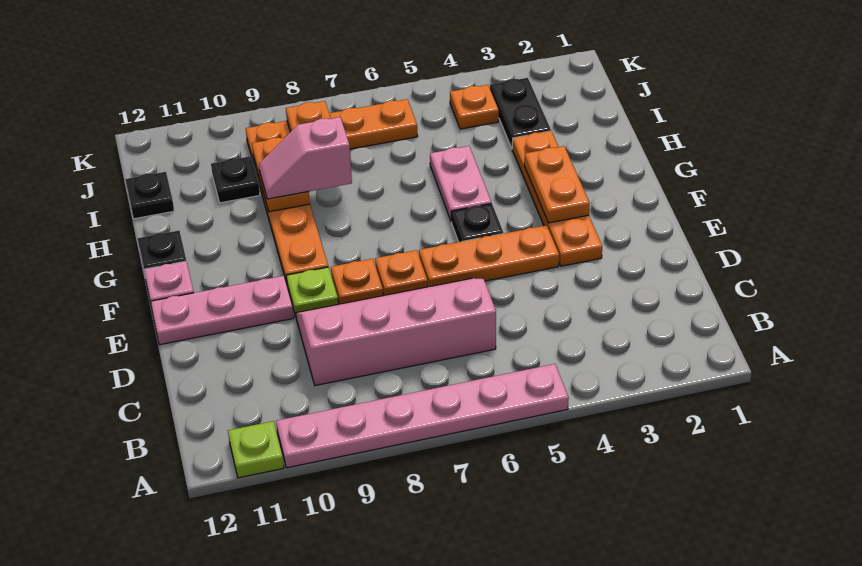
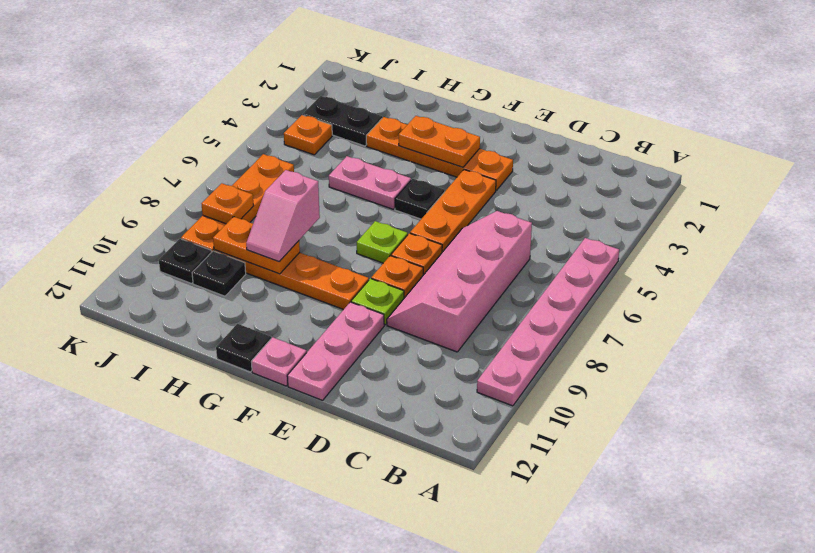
lime plate A11 level 1 -> lime plate F7 level 1
black plate I12 level 1 -> black plate J10 level 1

